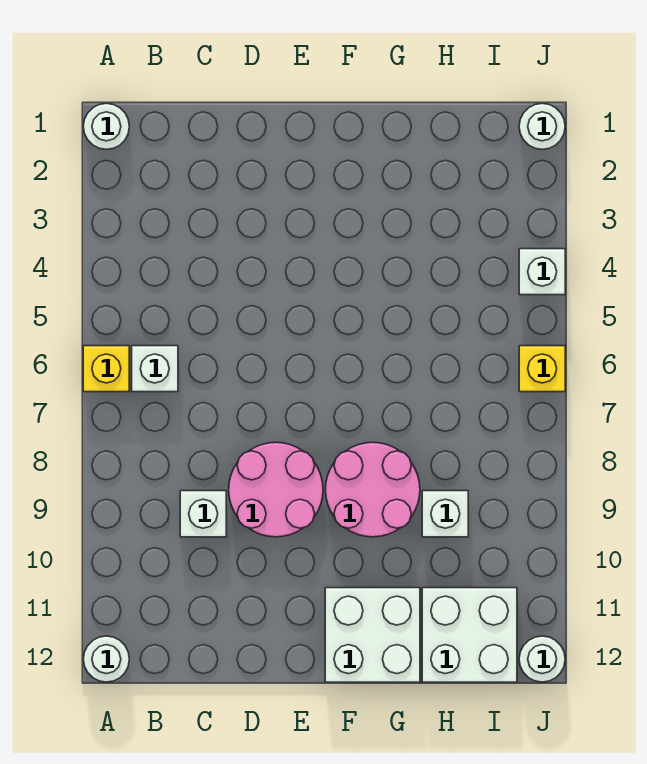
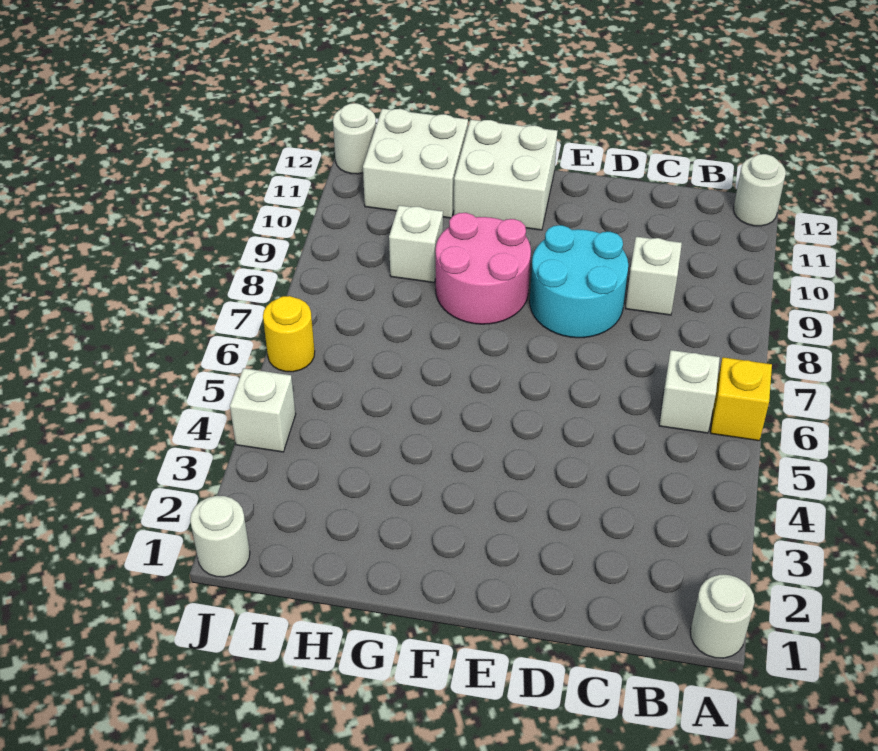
pink round brick D8:E9 level 1 -> cyan round brick D8:E9 level 1
yellow brick J6 level 1 -> yellow round brick J6 level 1

